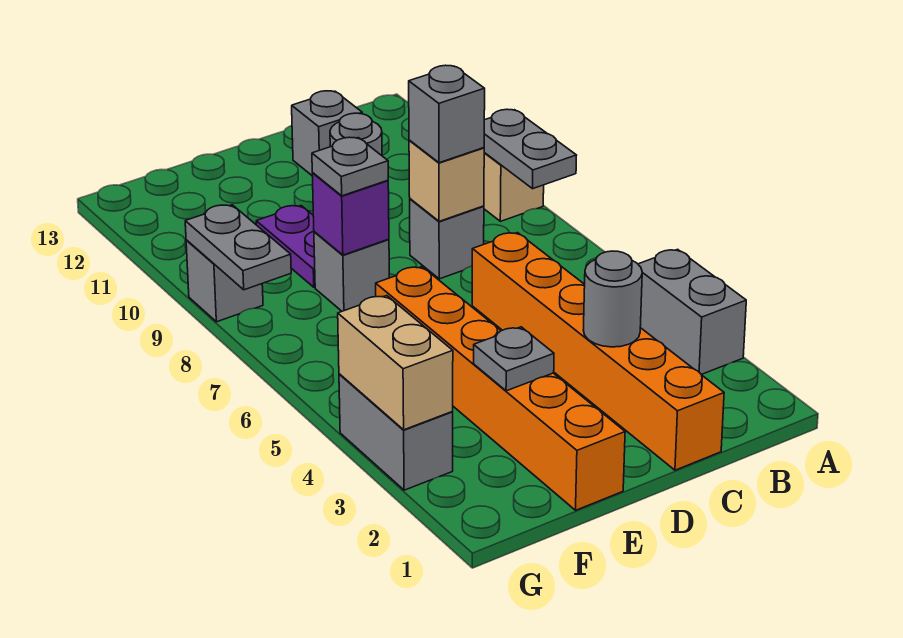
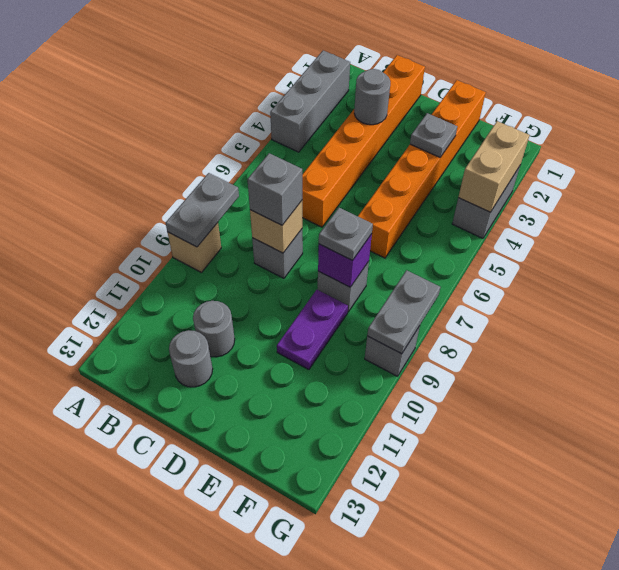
grey brick A3:A4 level 1 -> grey brick A2:A4 level 1
grey brick C12 level 1 -> grey round brick C12 level 1

